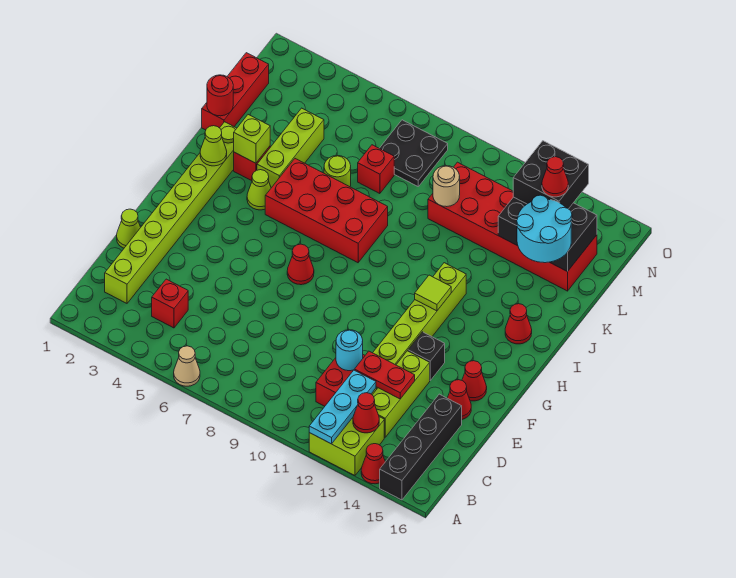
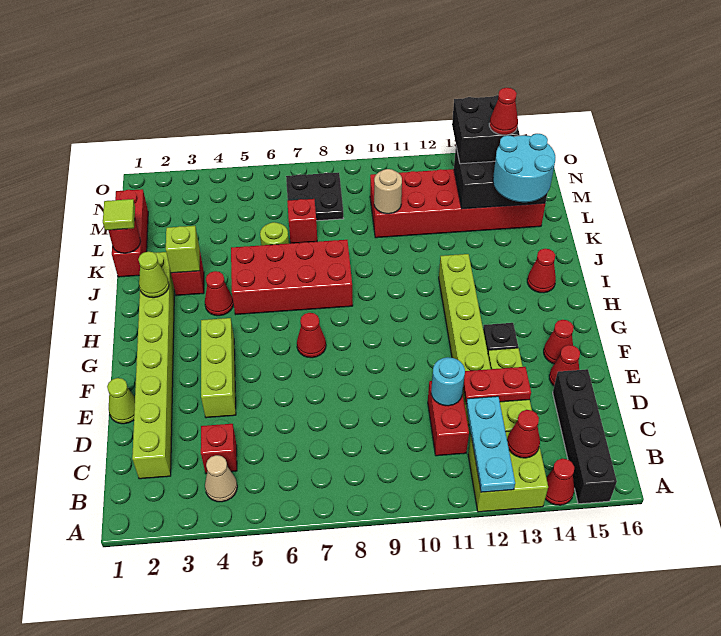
tan cone A6 level 1 -> tan cone B4 level 1
lime tile H12 level 2 -> lime tile K1 level 3
lime cone I4 level 1 -> red cone I4 level 1
lime brick J4:L4 level 1 -> lime brick E4:G4 level 1

